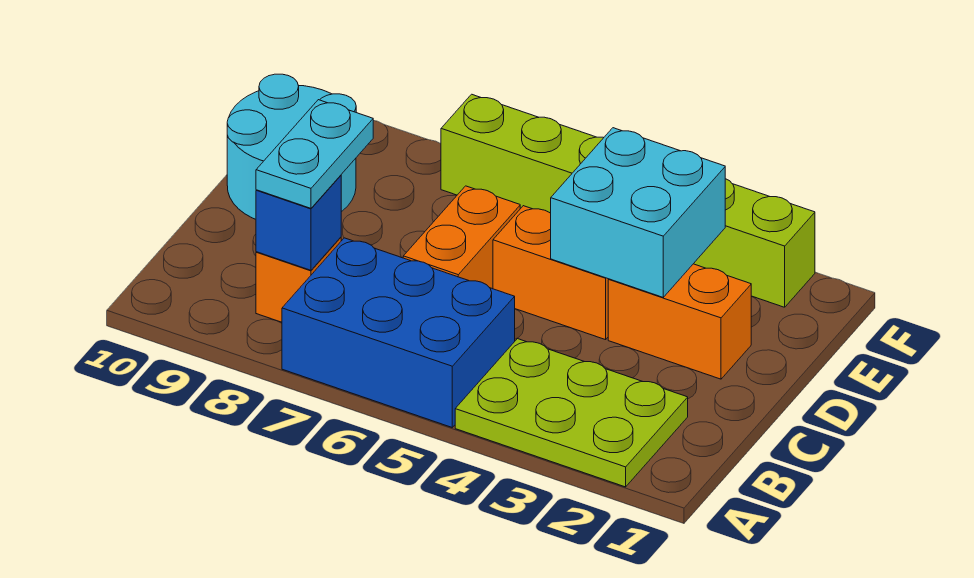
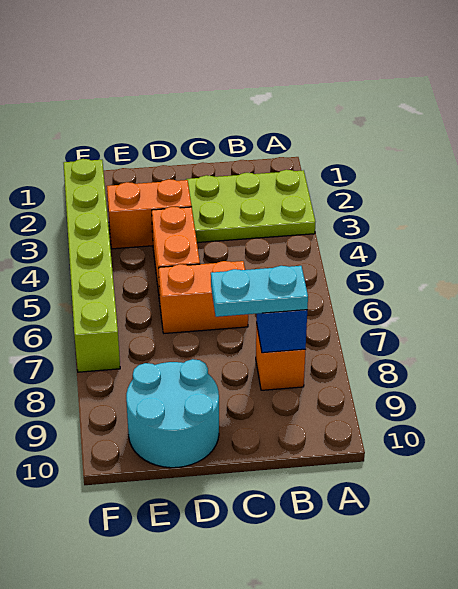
lime plate A2:B4 level 1 -> lime plate A2:C3 level 1
blue brick A5:B7 level 1 -> none
orange brick D2:D3 level 1 -> orange brick D3:E3 level 1
cyan brick D3:E4 level 2 -> none

